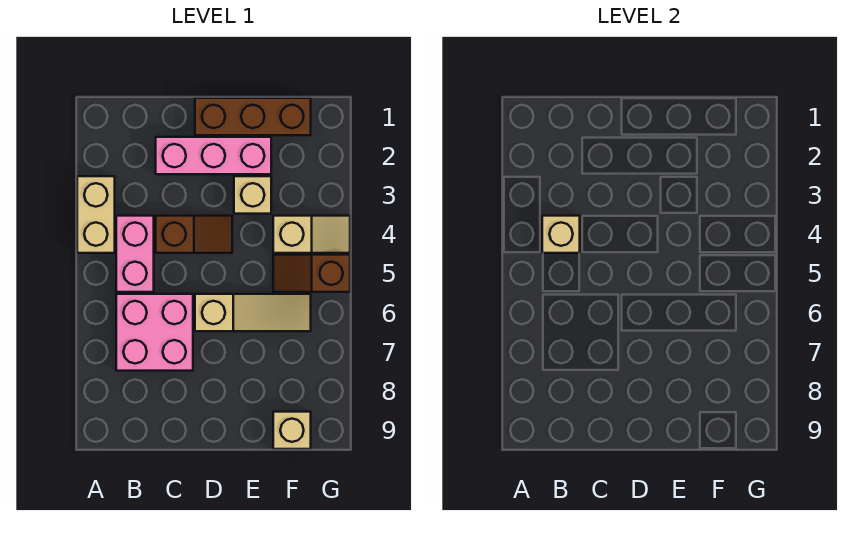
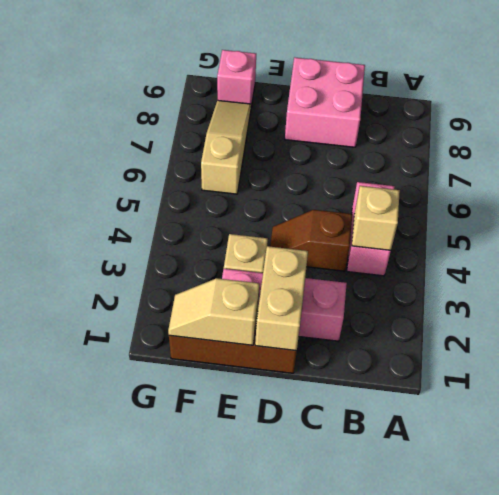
tan brick A3:A4 level 1 -> tan brick D1:D2 level 2
pink brick B6:C7 level 1 -> pink brick C8:D9 level 1
tan slope D6:F6 level 1 top D -> tan slope F6:F8 level 1 top 6
tan slope F4:G4 level 1 top F -> tan slope E1:F1 level 2 top E
brown slope F5:G5 level 1 top G -> none
tan brick F9 level 1 -> pink brick F9 level 1

